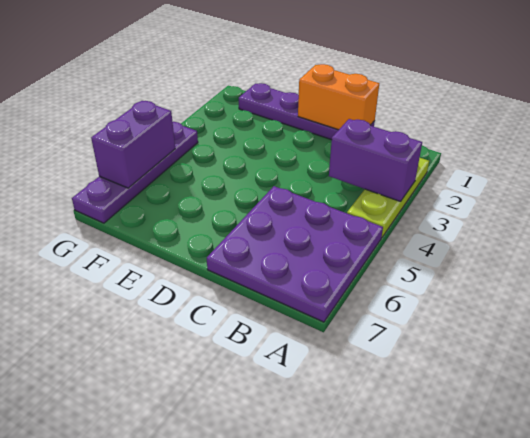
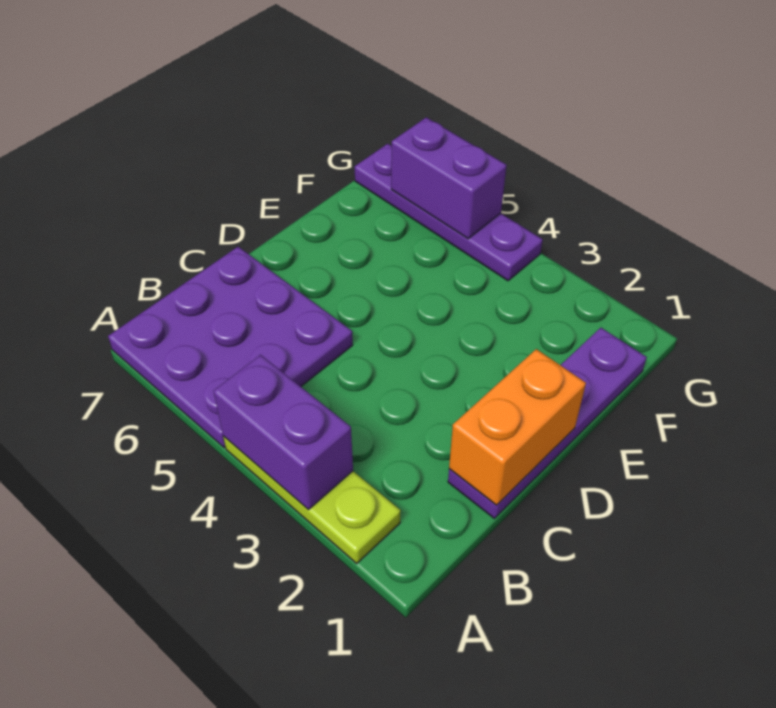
purple brick A3:B3 level 2 -> purple brick A3:A4 level 2

